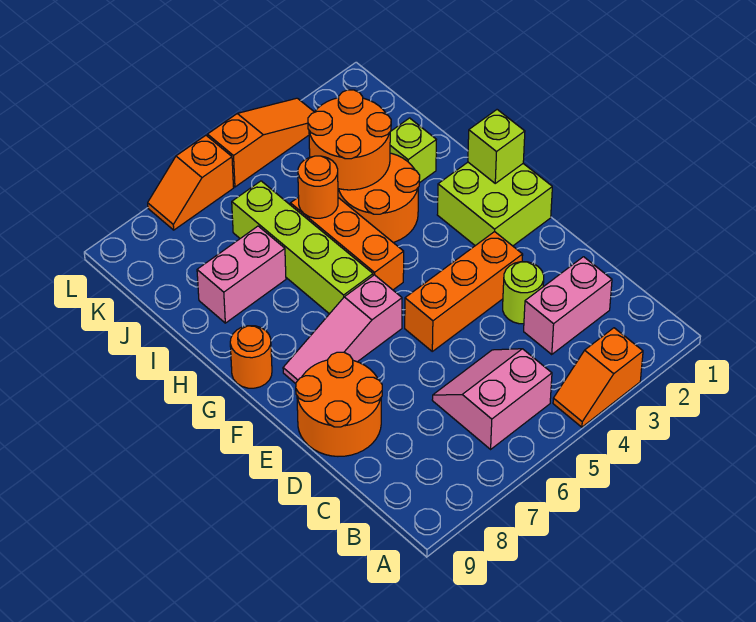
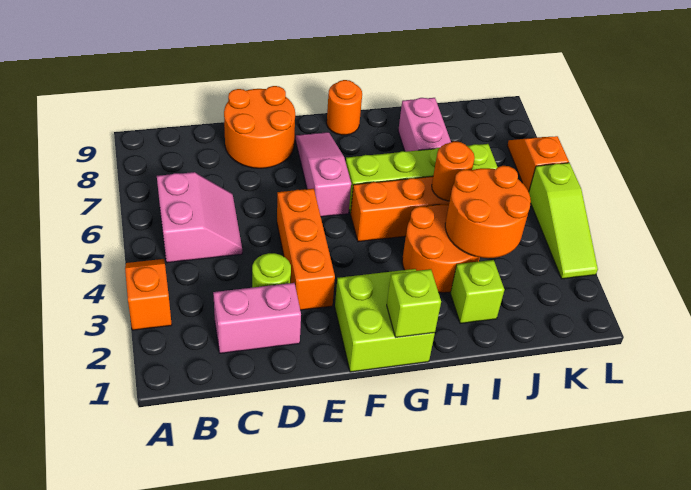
pink brick C2:C3 level 1 -> pink brick C2:D2 level 1
orange slope L3:L5 level 1 top 5 -> lime slope L3:L5 level 1 top 5

